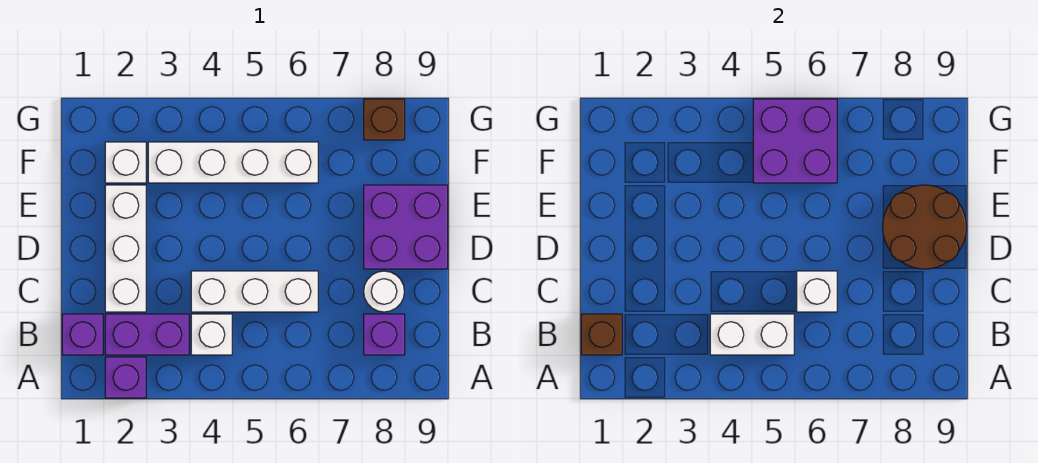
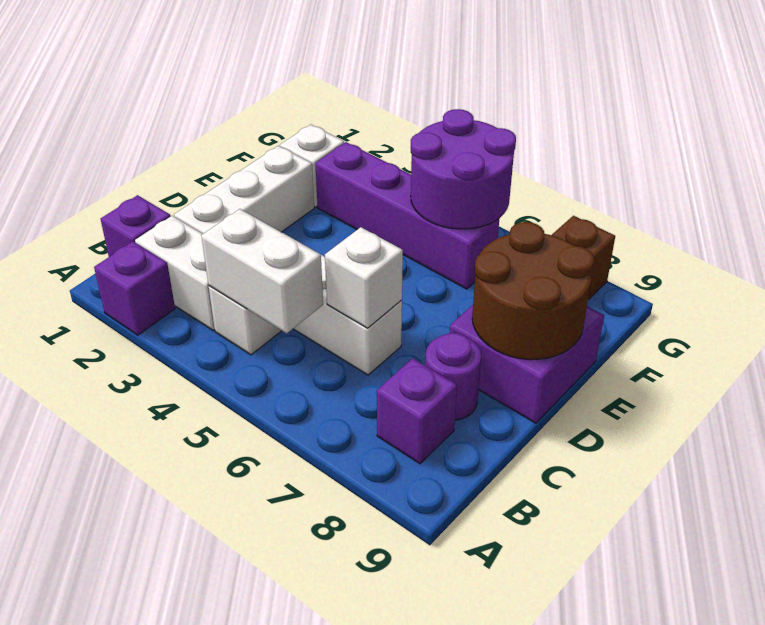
brown brick B1 level 2 -> none
purple brick B2:B3 level 1 -> white brick B2:B3 level 1
white round brick C8 level 1 -> purple round brick C8 level 1
white brick F3:F6 level 1 -> purple brick F3:F6 level 1
purple brick F5:G6 level 2 -> purple round brick F5:G6 level 2

